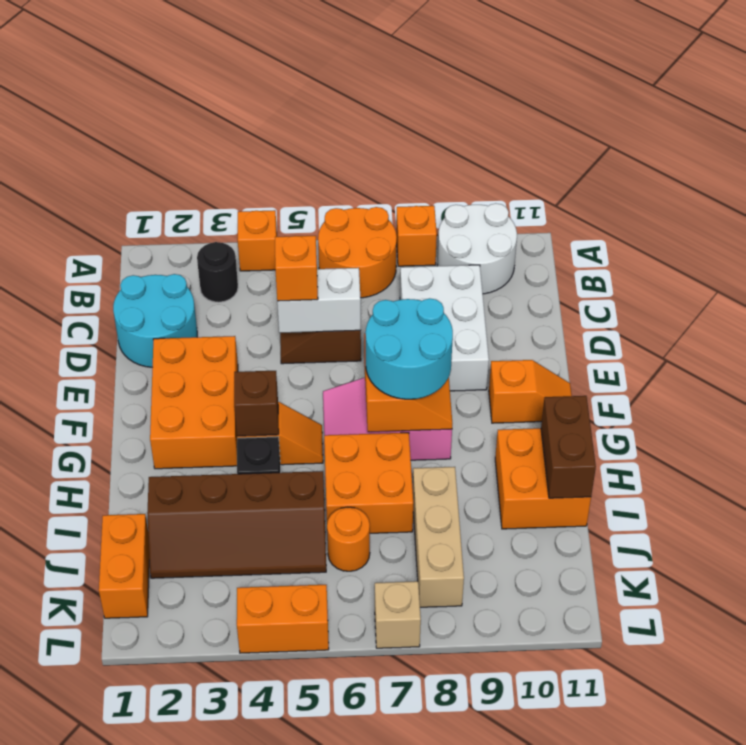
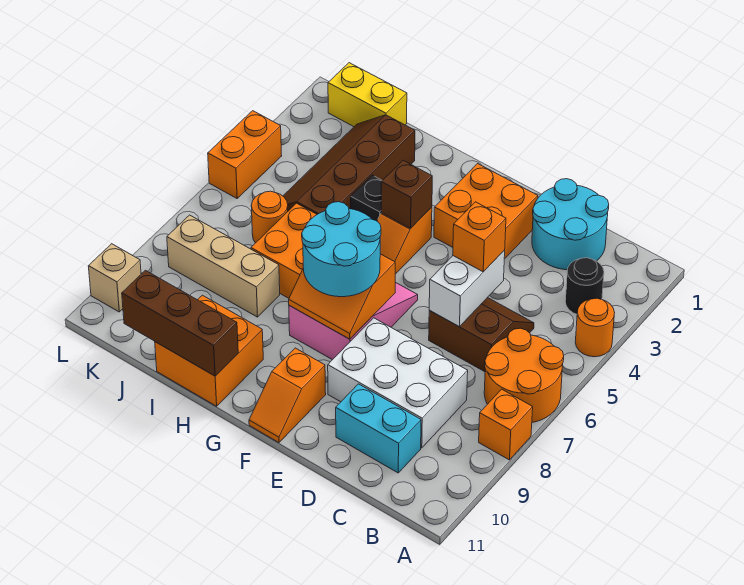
orange brick A4 level 1 -> orange round brick A4 level 1
white round brick A9:B10 level 1 -> none
none -> cyan brick C10:D10 level 1
orange brick E2:G3 level 1 -> orange brick E2:F3 level 1
brown brick H11:I11 level 2 -> brown brick H11:J11 level 2
orange brick J1:K1 level 1 -> yellow brick J1:K1 level 1
tan brick L7 level 1 -> tan brick L10 level 1

